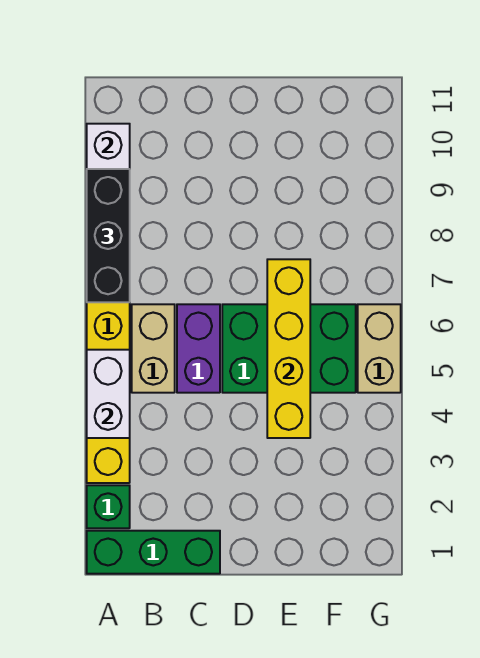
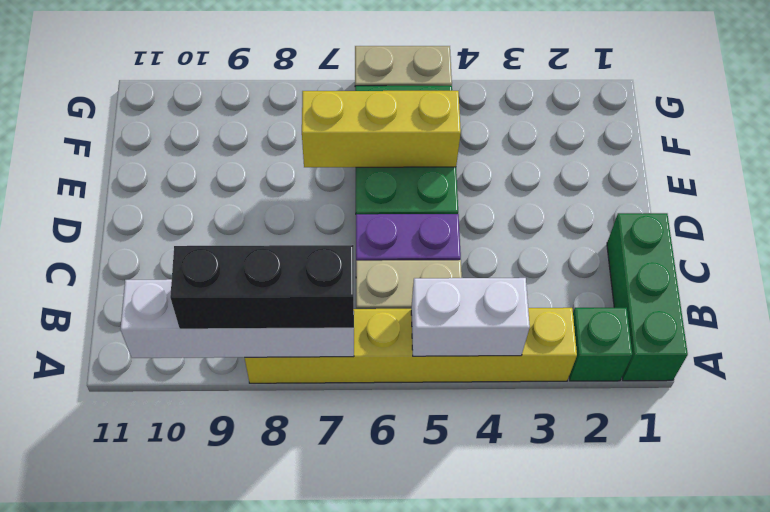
yellow brick E4:E7 level 2 -> yellow brick E5:E7 level 2

